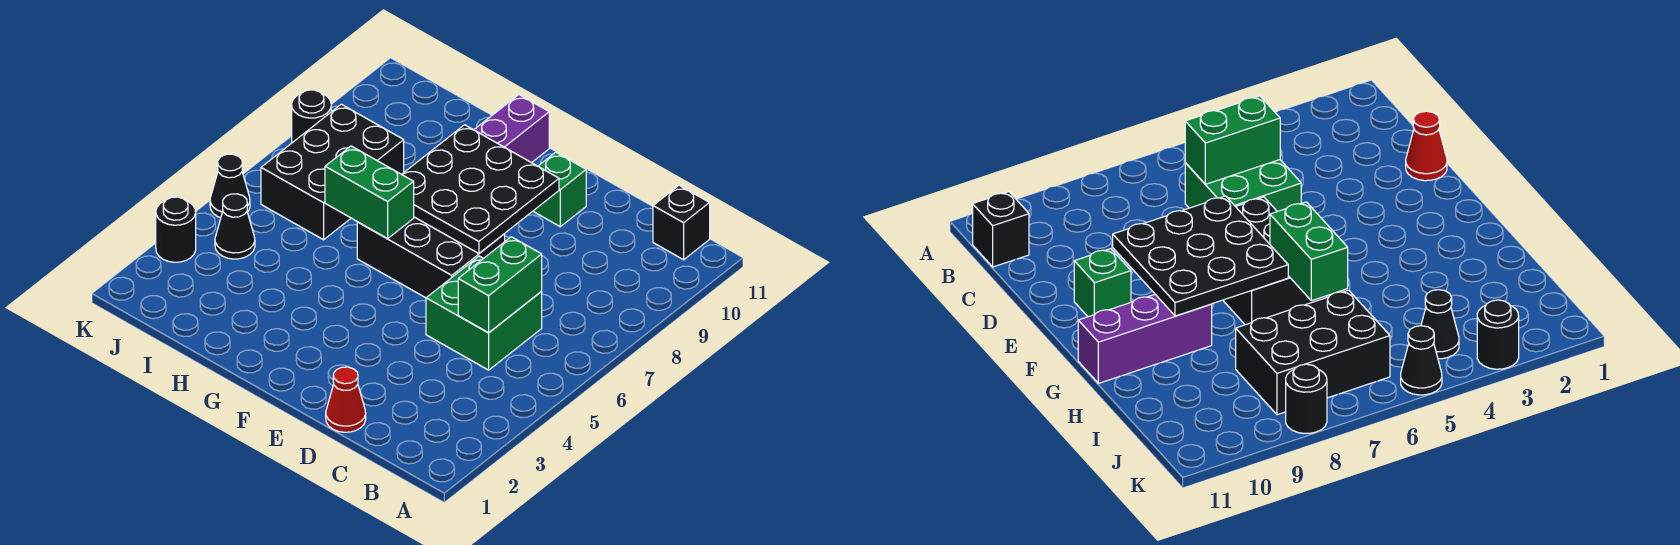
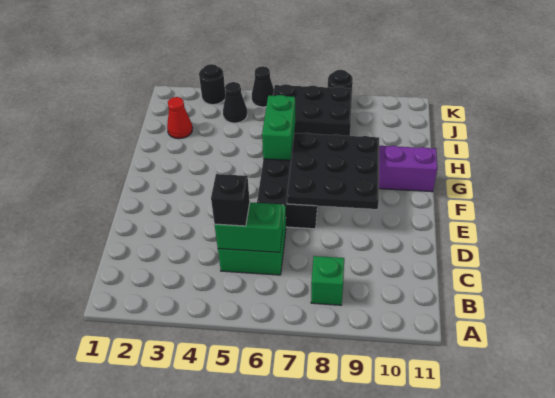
black brick B11 level 1 -> black brick C5 level 3
red cone D1 level 1 -> red cone I2 level 1
green brick E10 level 1 -> green brick B8 level 1

